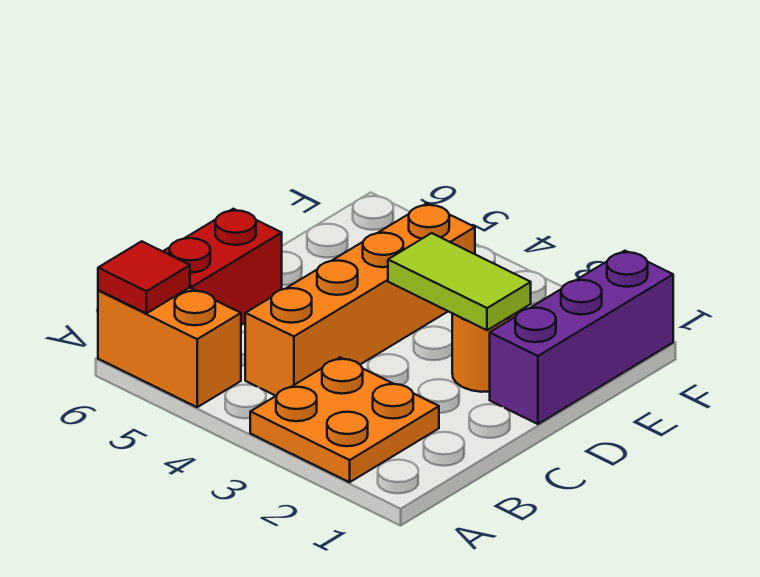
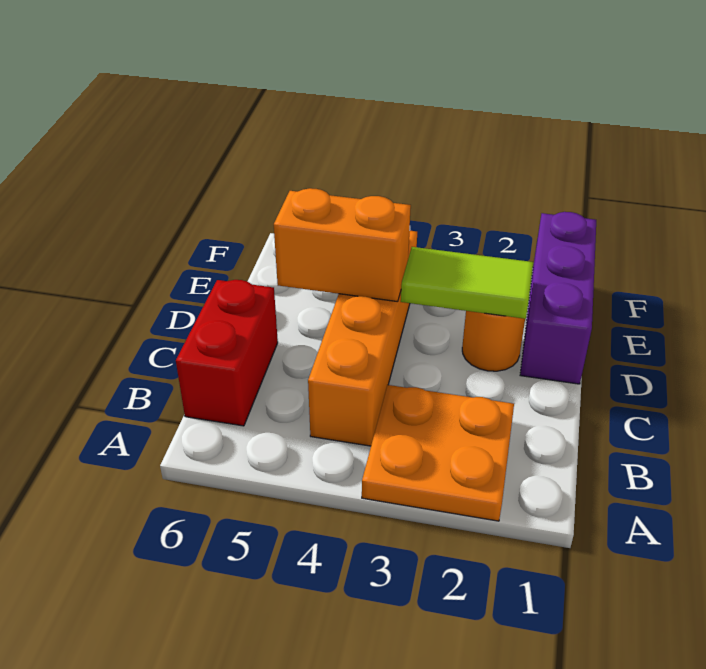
orange brick A5:A6 level 1 -> orange brick D4:D5 level 2
red tile A6 level 2 -> none

